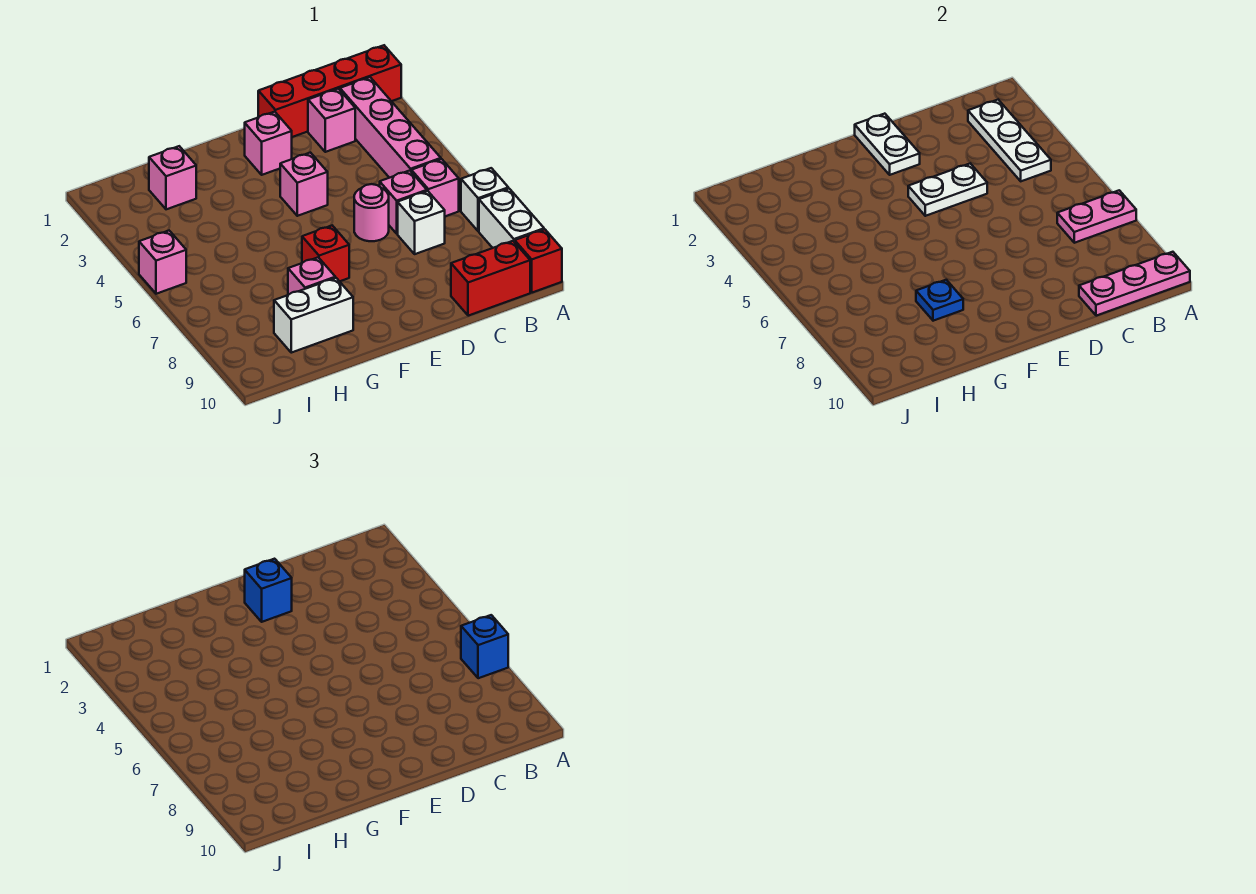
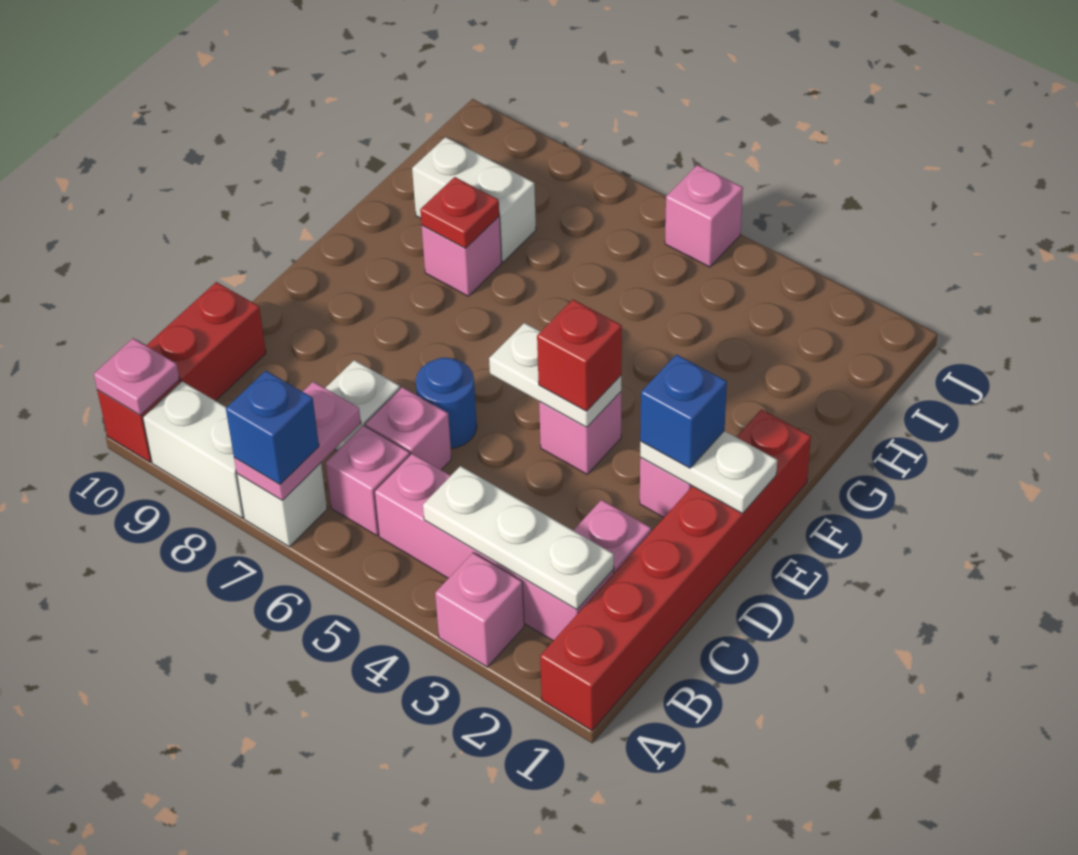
red brick A1:D1 level 1 -> red brick A1:F1 level 1
pink plate A10:C10 level 2 -> pink plate A10 level 2
white plate D4:E4 level 2 -> white plate E4:E5 level 2
pink round brick D6 level 1 -> blue round brick D6 level 1
red brick F7 level 1 -> red brick E4 level 3
blue plate G8 level 2 -> red plate G8 level 2
white brick G9:H9 level 1 -> white brick H8:H9 level 1
pink brick H2 level 1 -> pink brick A3 level 1

